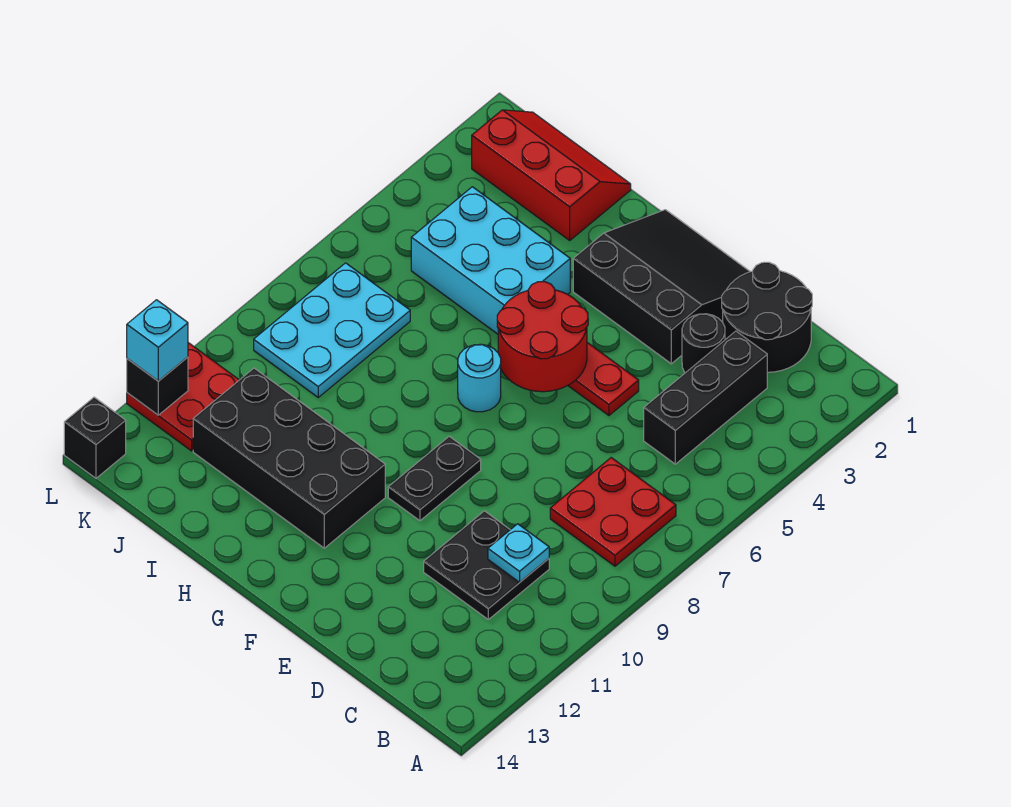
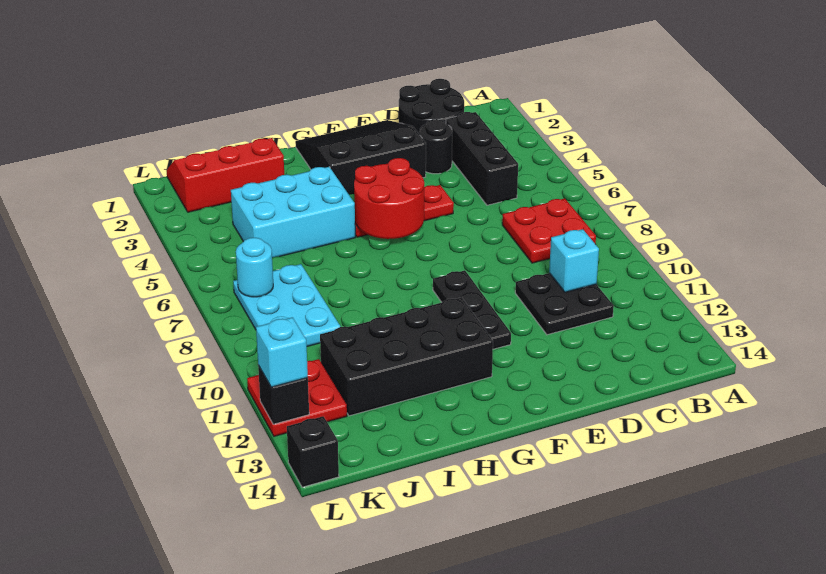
cyan plate C10 level 2 -> cyan brick C10 level 2
black plate F9:F10 level 1 -> black plate F9:F11 level 1
cyan round brick G7 level 1 -> cyan round brick K7 level 2

